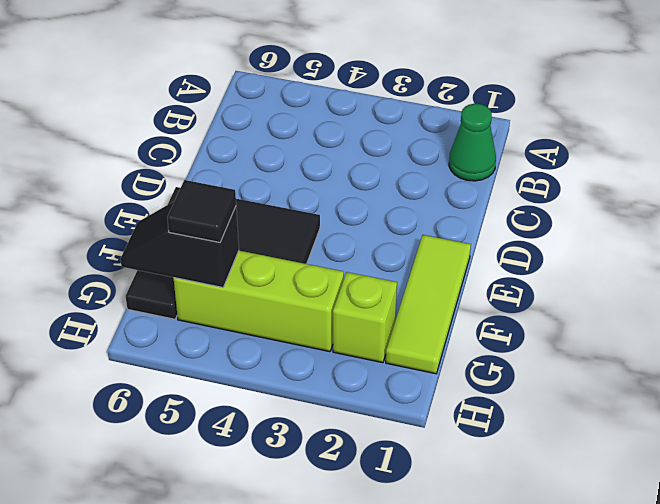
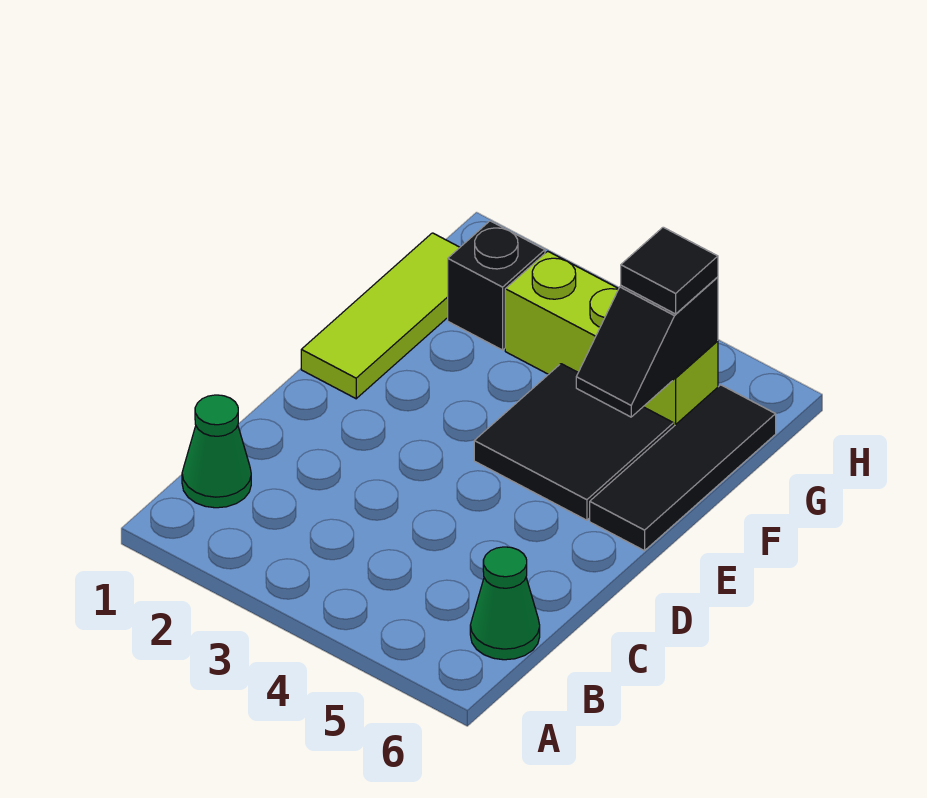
none -> green cone B6 level 1
lime brick G2 level 1 -> black brick G2 level 1
black slope G5:G6 level 2 top 5 -> black slope F5:G5 level 2 top G

